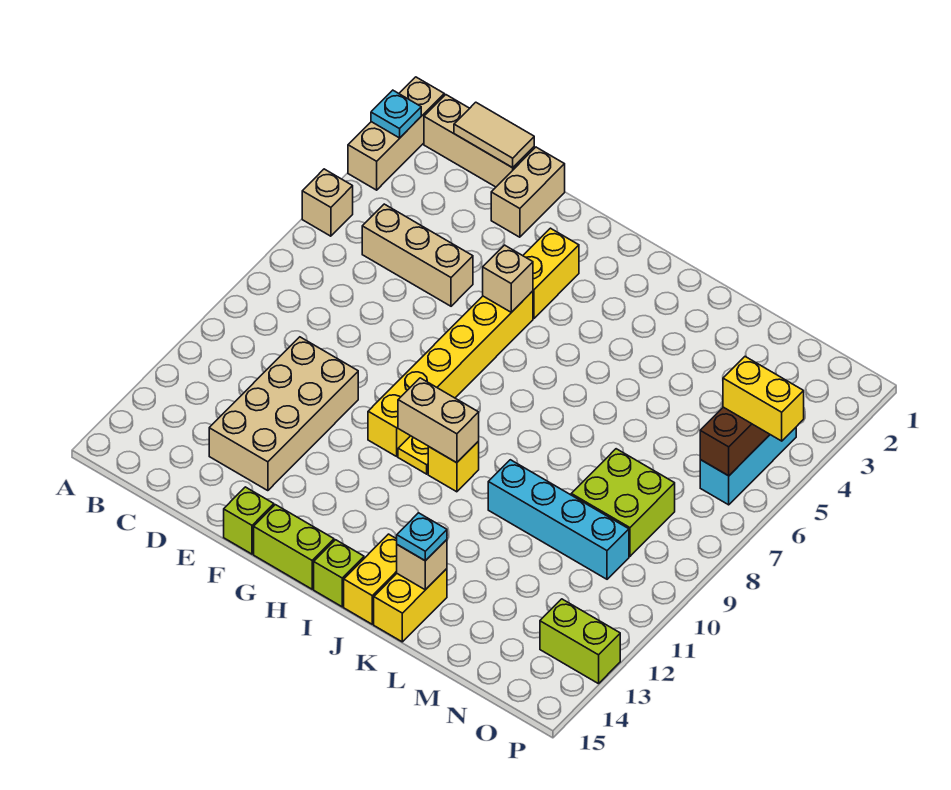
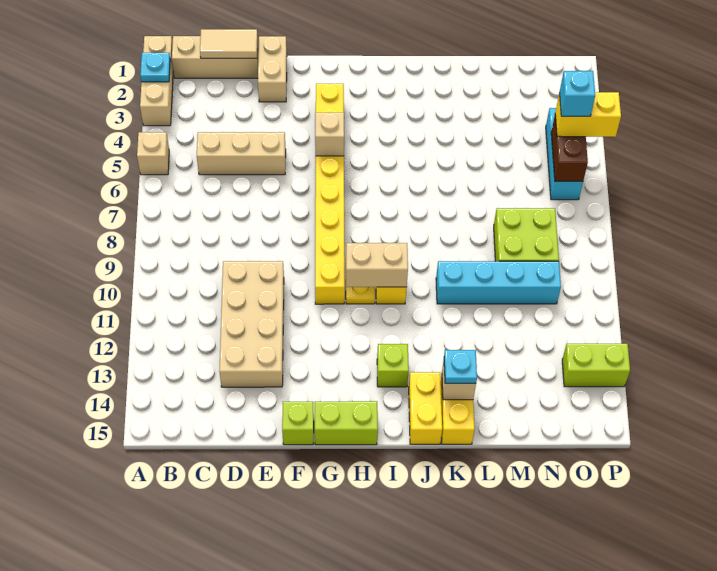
lime brick I15 level 1 -> lime brick I13 level 1
none -> cyan brick O5 level 4

